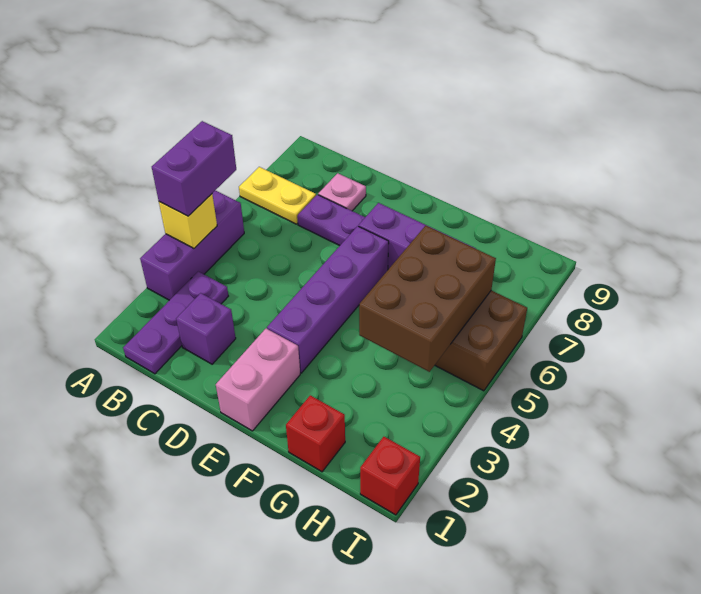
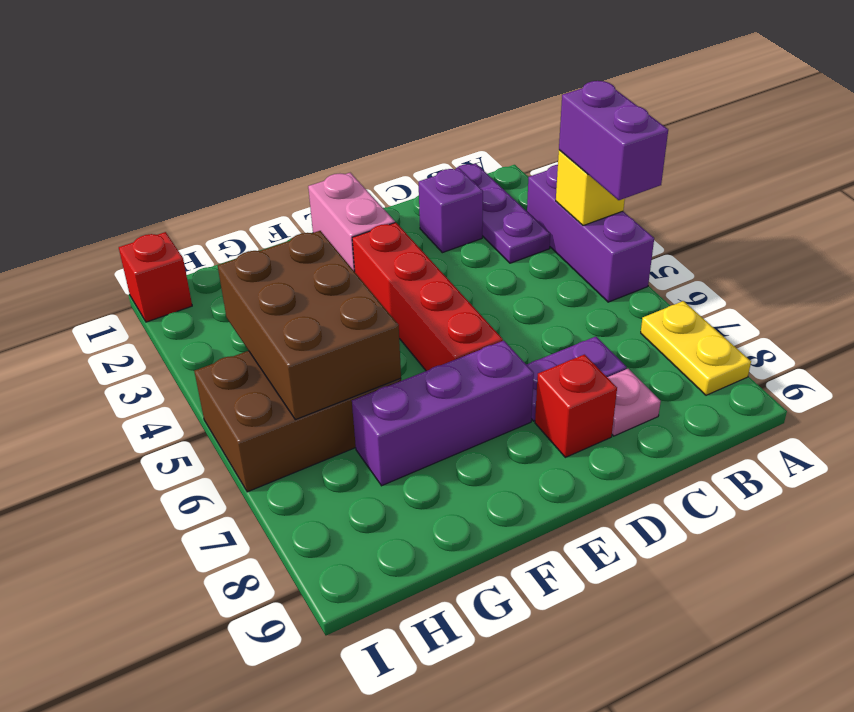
yellow plate A7:B7 level 1 -> yellow plate A7:A8 level 1
purple brick E3:E6 level 1 -> red brick E3:E6 level 1
red brick G1 level 1 -> red brick D8 level 1

